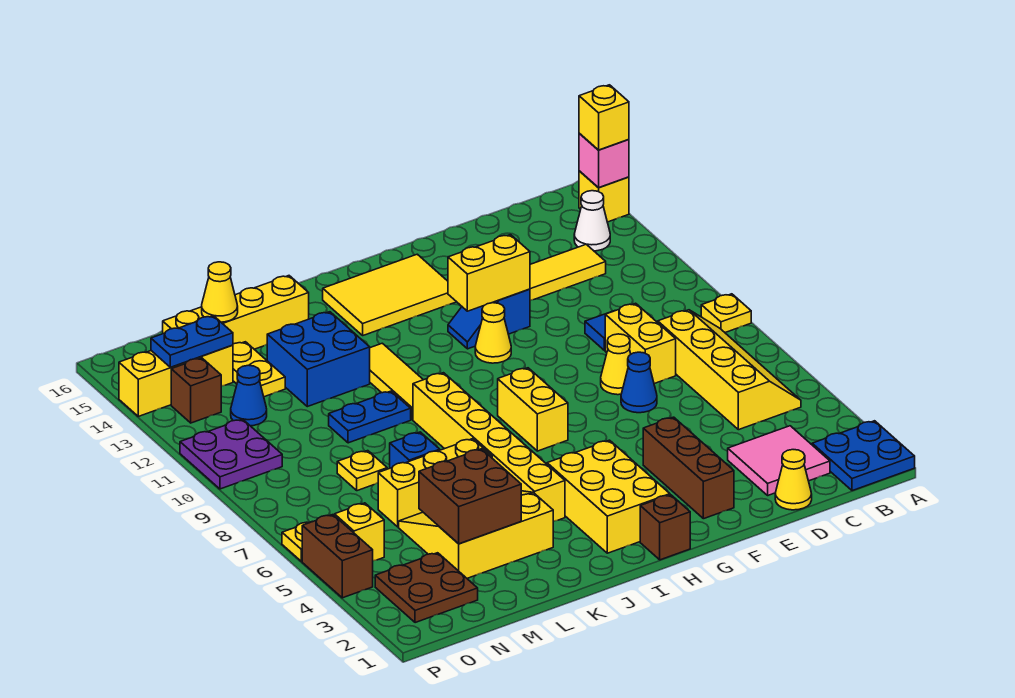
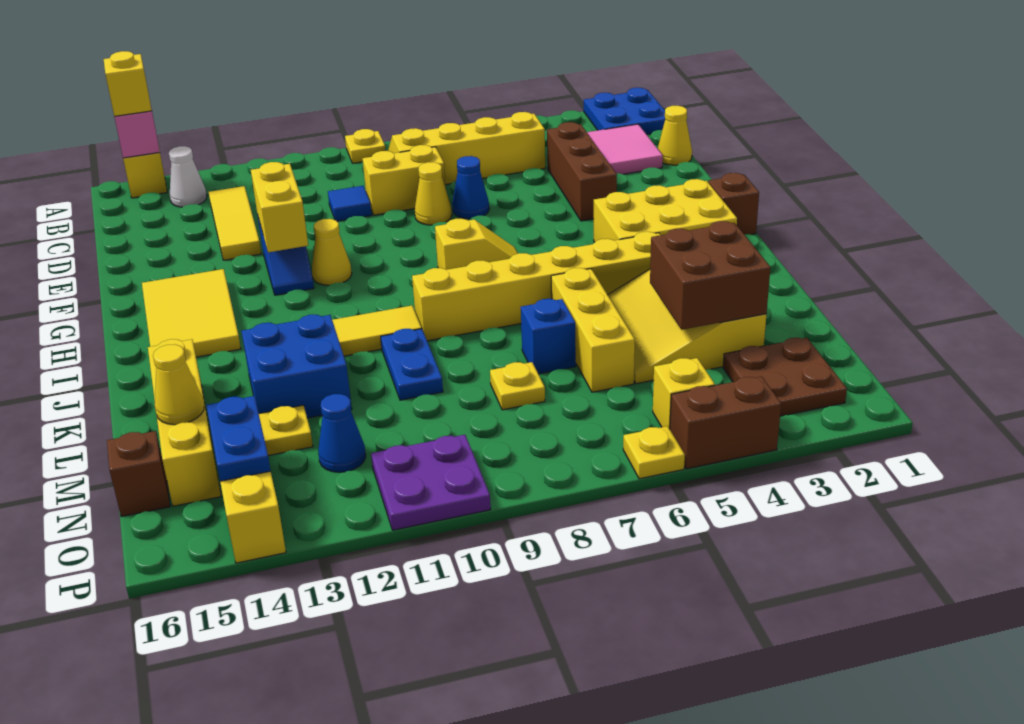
brown brick F2:F4 level 1 -> brown brick D4:F4 level 1
yellow brick H7:H8 level 1 -> yellow slope H7:H8 level 1 top 8
brown brick O13 level 1 -> brown brick N16 level 1

